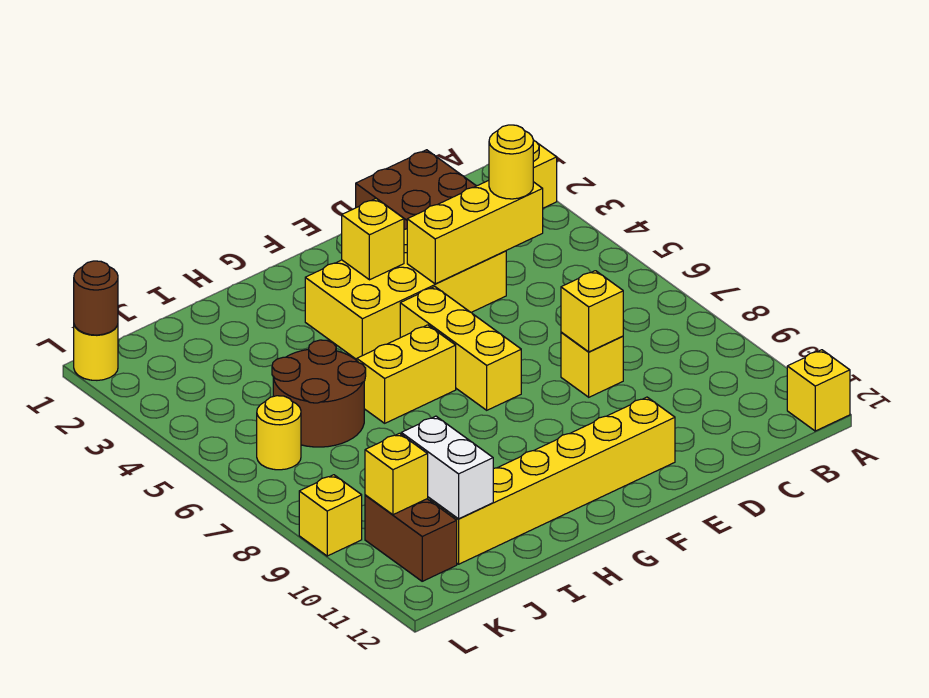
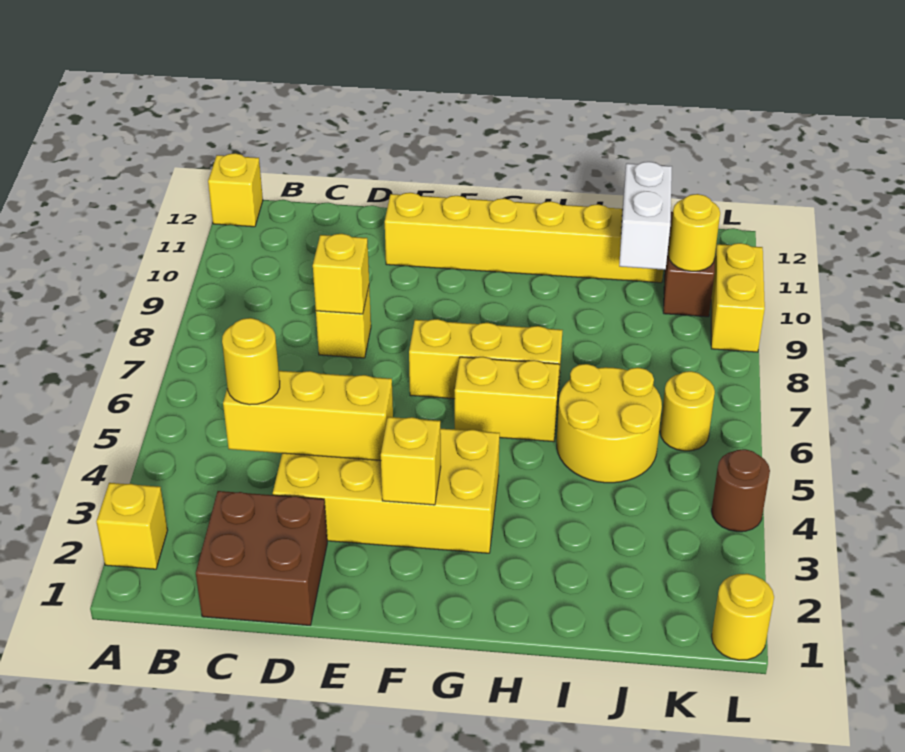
yellow brick F5:F7 level 1 -> yellow brick F7:H7 level 1
brown round brick I5:J6 level 1 -> yellow round brick I5:J6 level 1
yellow brick K10 level 2 -> yellow round brick K10 level 2
brown round brick L1 level 2 -> brown round brick L4 level 1
yellow brick L9 level 1 -> yellow brick L9:L10 level 1

